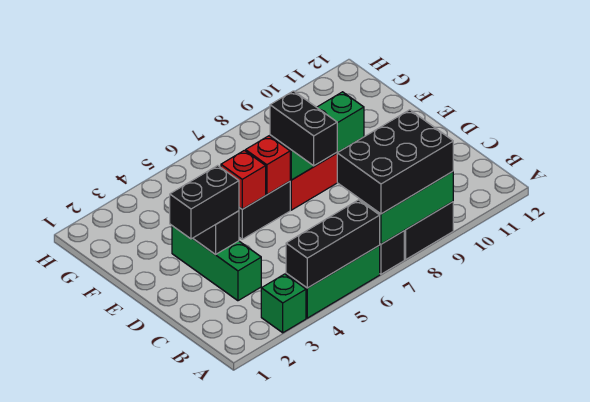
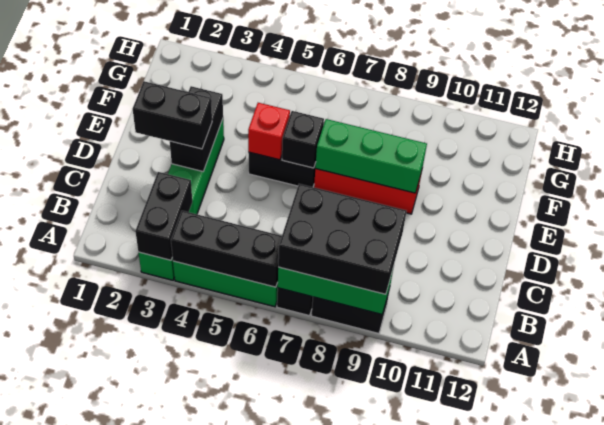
black brick D7:E7 level 3 -> black brick A3:B3 level 2
red brick E6 level 2 -> black brick E6 level 2

